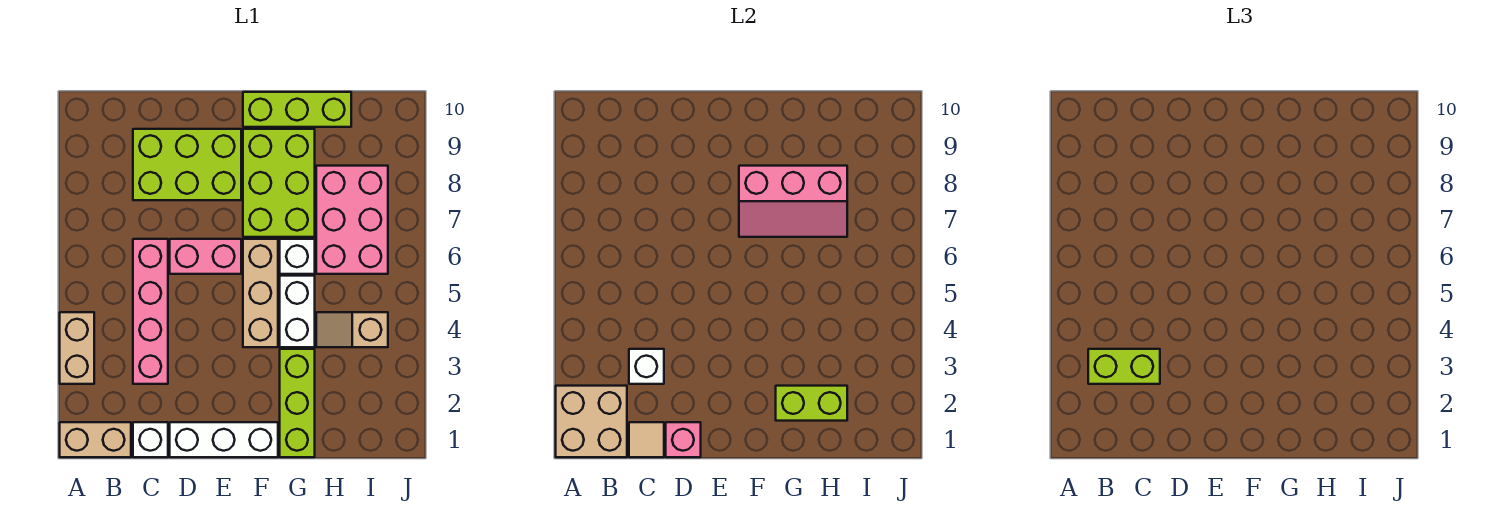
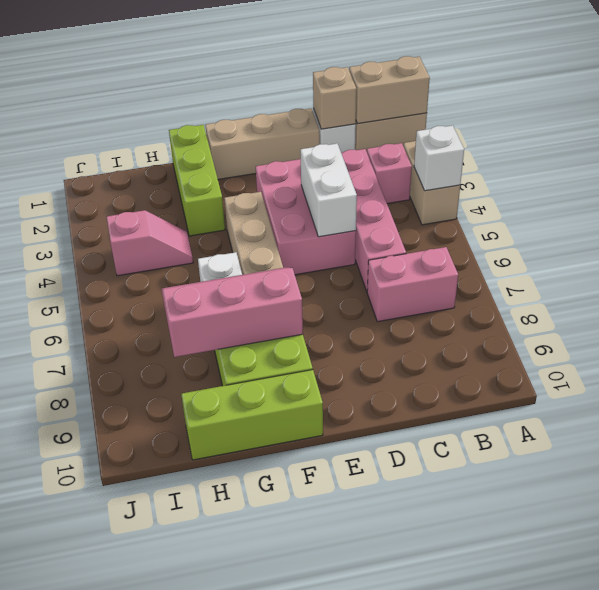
tan brick A1:B2 level 2 -> tan brick A1:B1 level 2
lime brick B3:C3 level 3 -> none
tan tile C1 level 2 -> tan brick C1 level 2
white brick C3 level 2 -> white brick A4 level 2
lime brick C8:E9 level 1 -> none
white brick D1:F1 level 1 -> tan brick D1:F1 level 1
pink brick D1 level 2 -> pink brick B3 level 1
pink brick D6:E6 level 1 -> pink brick B7:C7 level 1
lime brick G2:H2 level 2 -> none
white brick G4:G5 level 1 -> white brick D4:D5 level 2
tan slope H4:I4 level 1 top I -> pink slope H4:I4 level 1 top I
pink brick H6:I8 level 1 -> pink brick D3:E5 level 1

